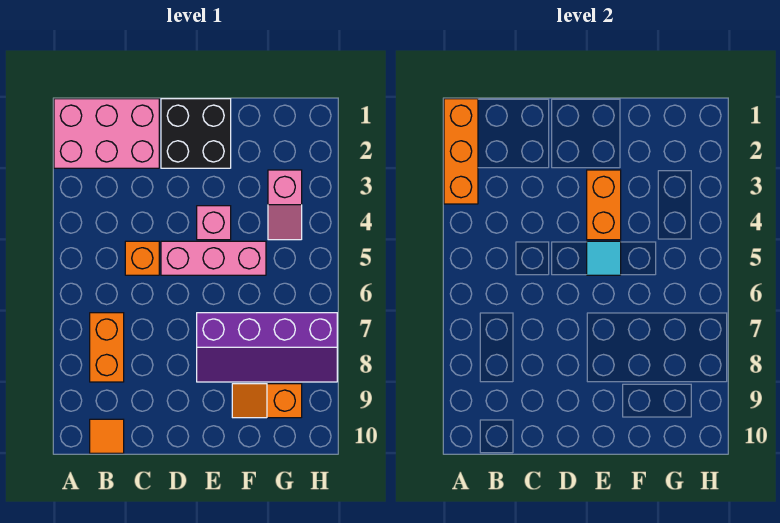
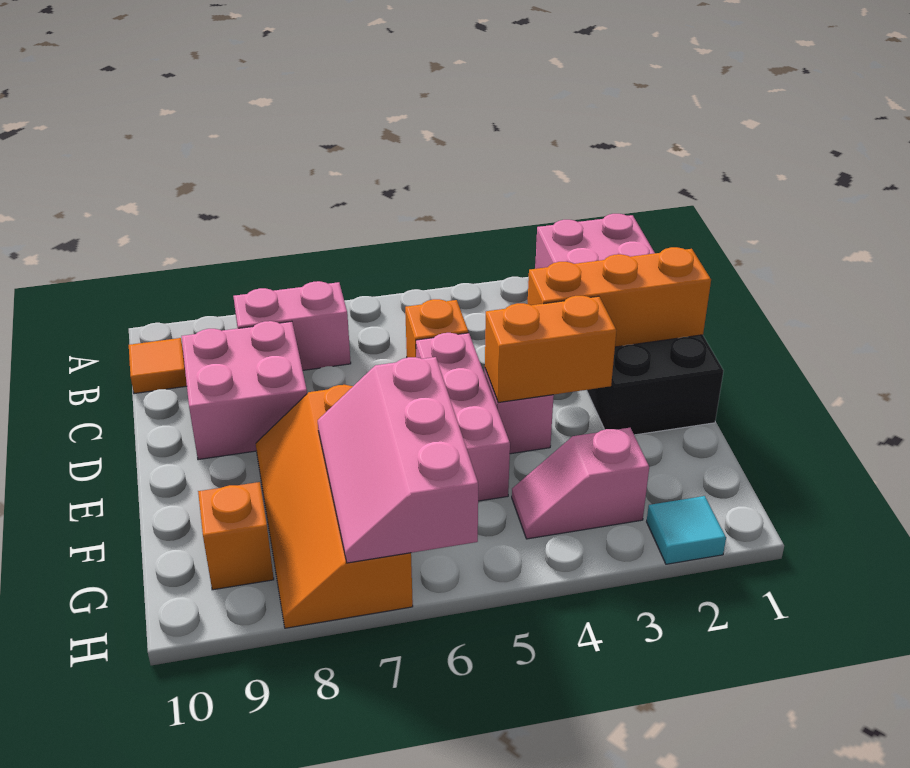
orange brick A1:A3 level 2 -> orange brick D1:D3 level 2
orange brick B7:B8 level 1 -> pink brick B7:B8 level 1
none -> pink brick C8:D9 level 1
cyan tile E5 level 2 -> cyan tile H2 level 1
purple slope E7:H8 level 1 top 7 -> orange slope E7:H8 level 1 top 7
none -> pink slope F6:H7 level 2 top 6

